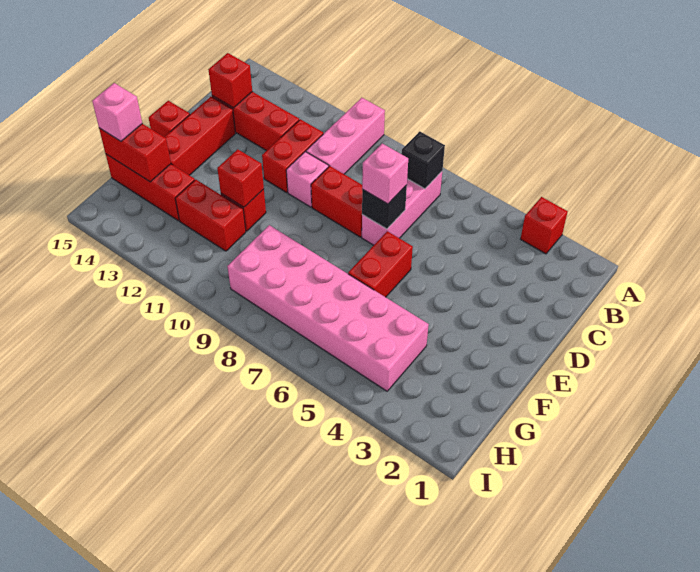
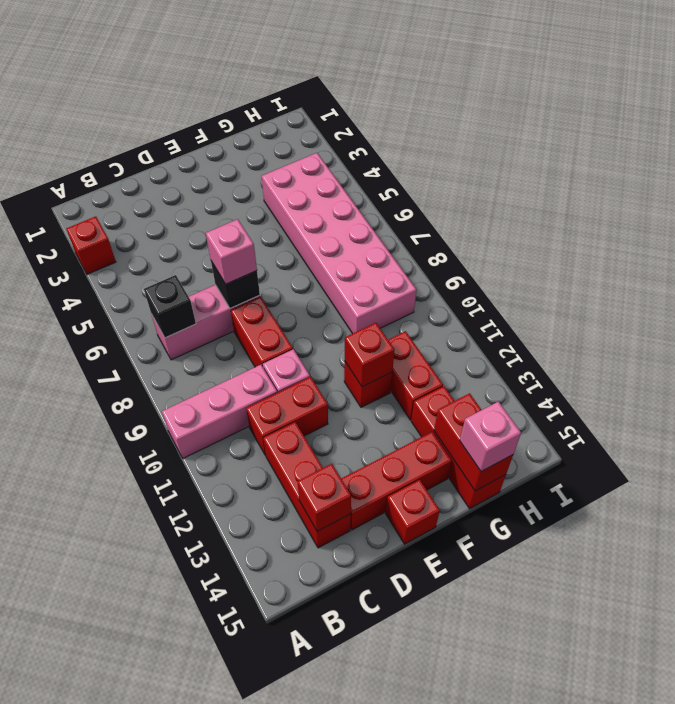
red brick E6:F6 level 1 -> none

